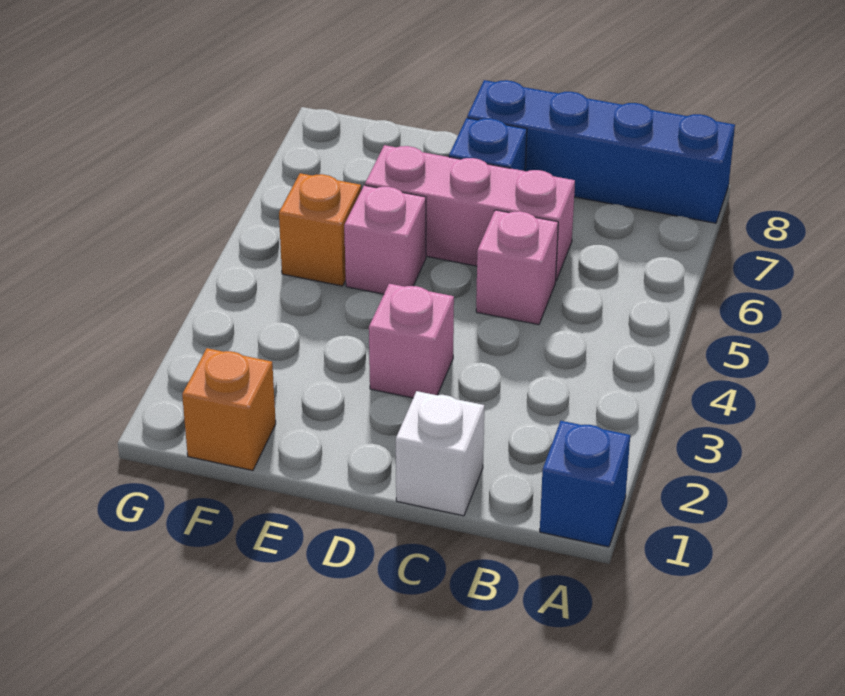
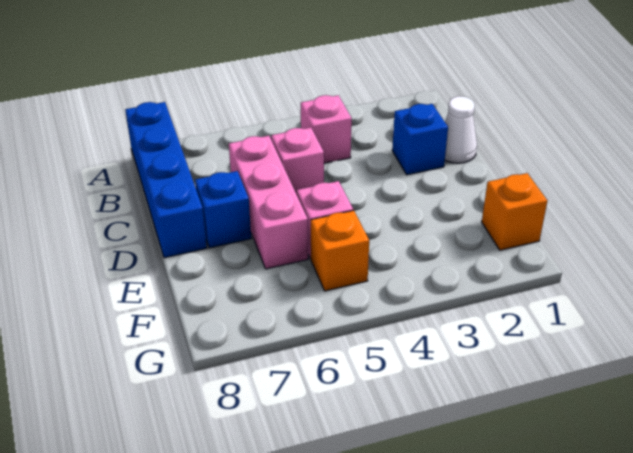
blue brick A1 level 1 -> blue brick C2 level 1
white brick C1 level 1 -> white cone C1 level 1
pink brick D3 level 1 -> pink brick B4 level 1

